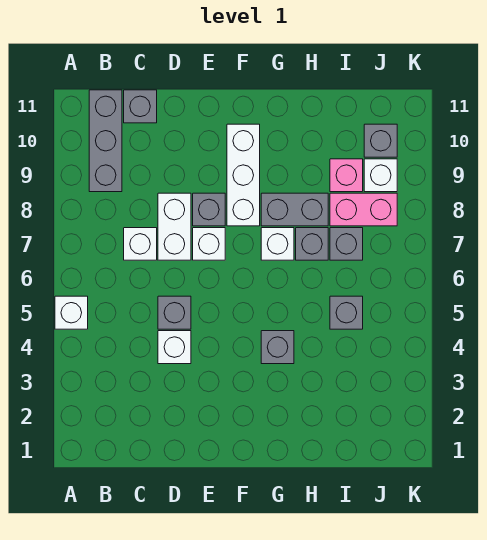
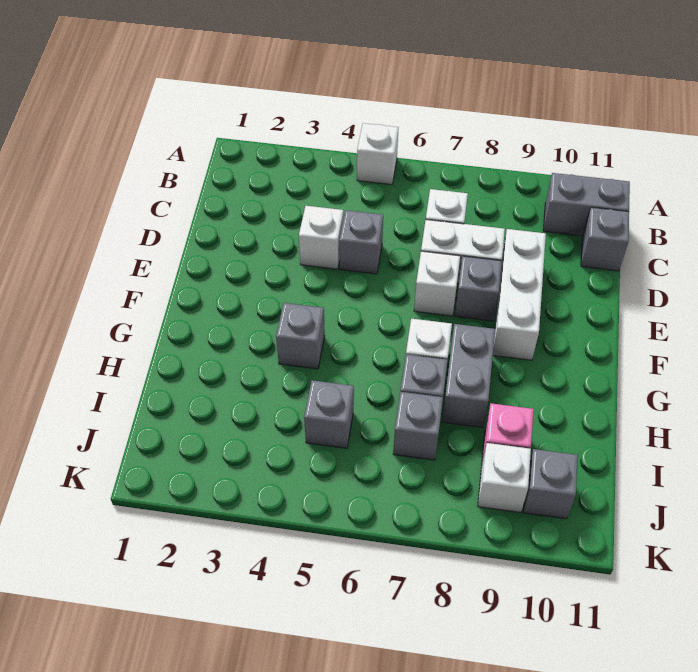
grey brick B9:B11 level 1 -> grey brick B10:B11 level 1
white brick F8:F10 level 1 -> white brick D9:F9 level 1
pink brick I8:J8 level 1 -> none

